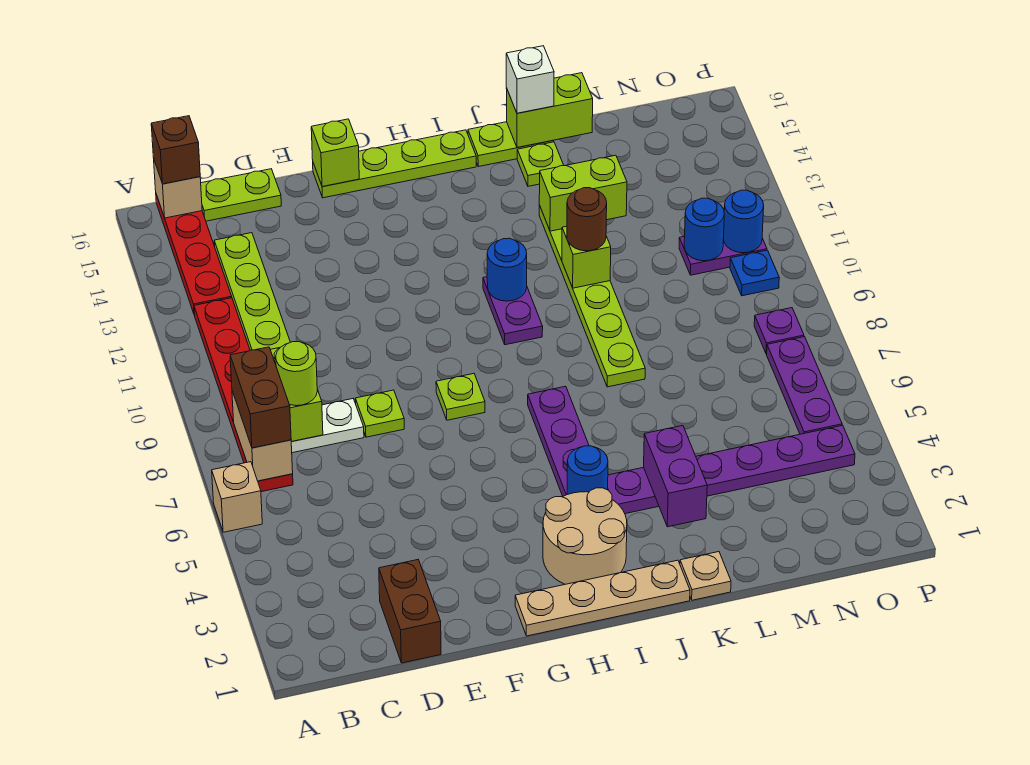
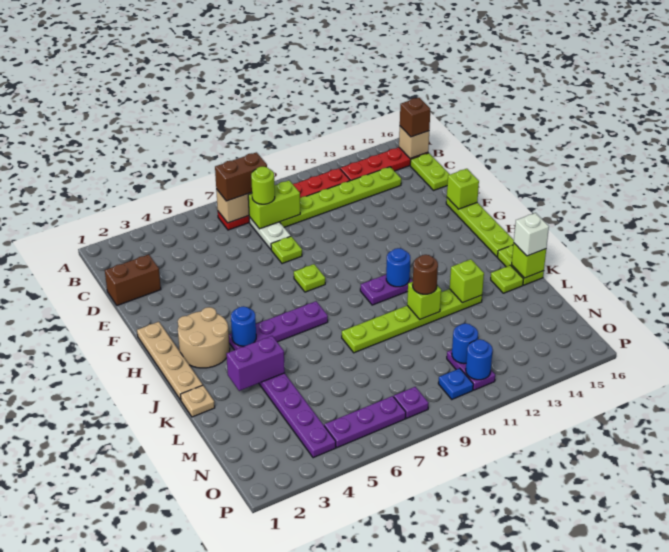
tan brick A6 level 1 -> none
lime brick K13:L13 level 2 -> lime brick K13 level 2
lime brick K16:L16 level 2 -> lime brick K16 level 2

